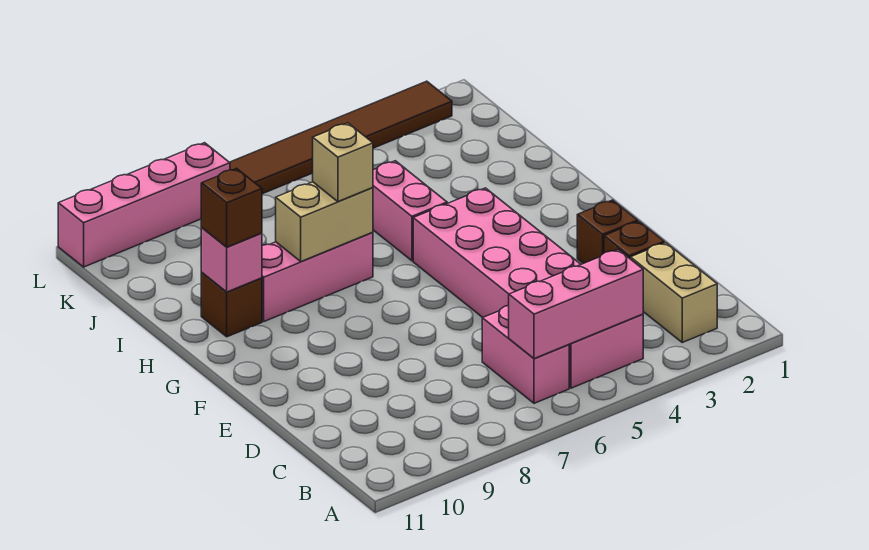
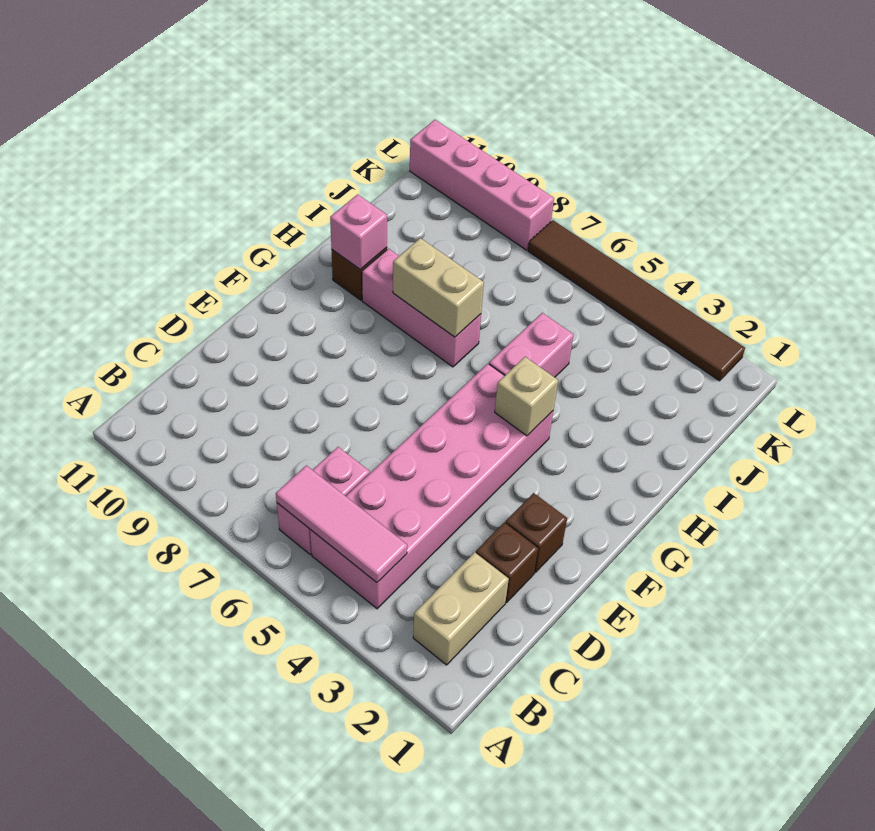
pink brick B4:B6 level 2 -> pink tile B4:B6 level 2
tan brick H7 level 3 -> tan brick G4 level 2
brown brick H10 level 3 -> none

